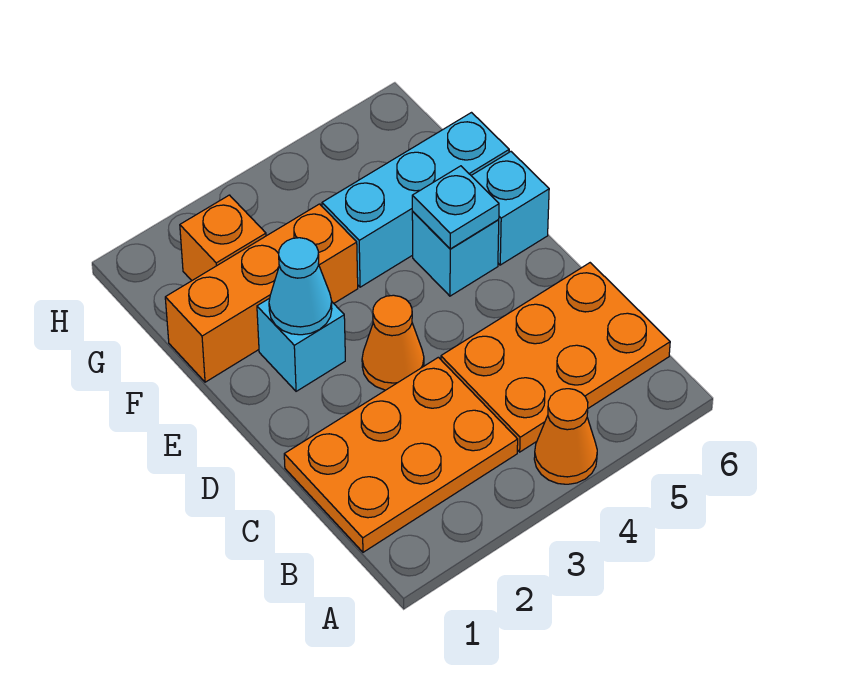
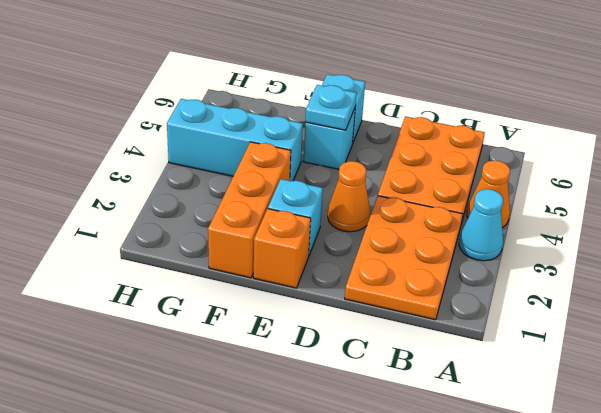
cyan cone E2 level 2 -> cyan cone A3 level 1
cyan brick F4:F6 level 1 -> cyan brick F4:H4 level 1
orange brick G2 level 1 -> orange brick E1 level 1

